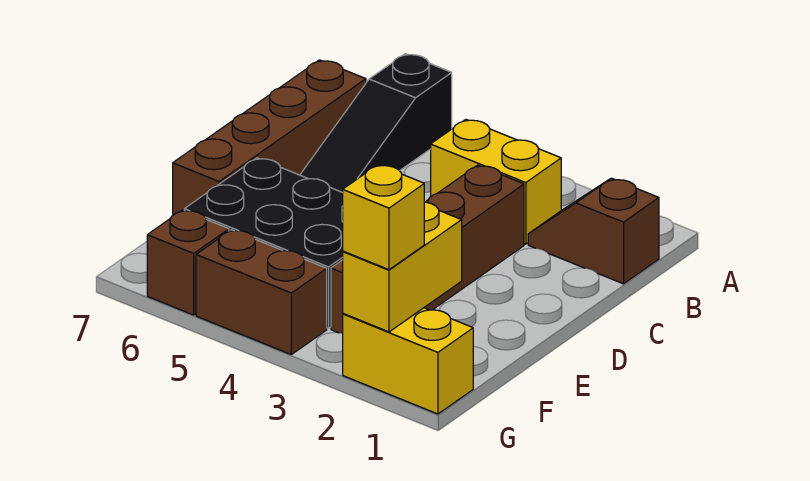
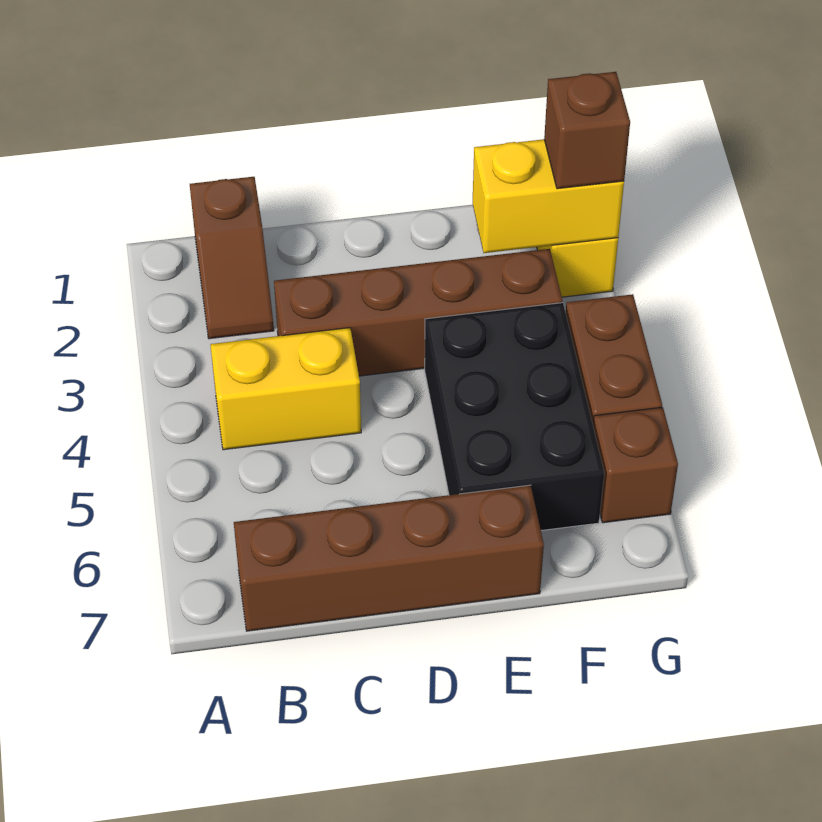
black slope A6:C6 level 1 top A -> none
yellow brick B3:B4 level 1 -> yellow brick B4:C4 level 1
yellow brick G2 level 3 -> brown brick G2 level 3

